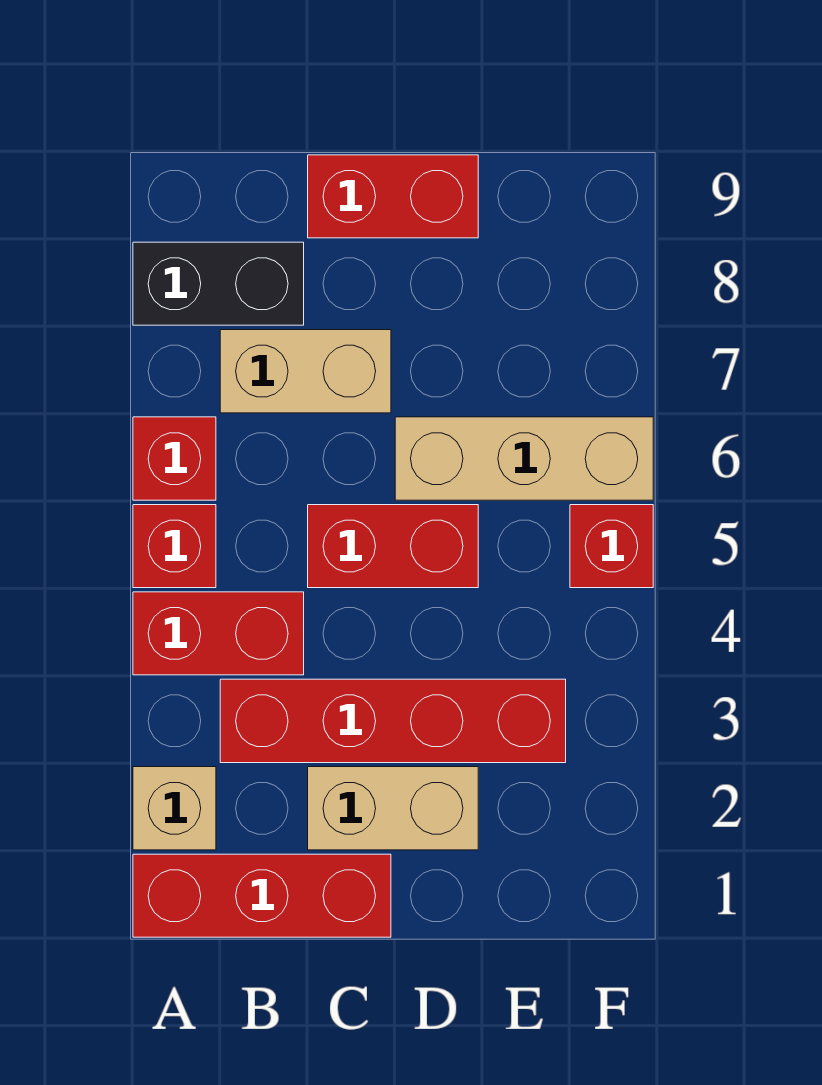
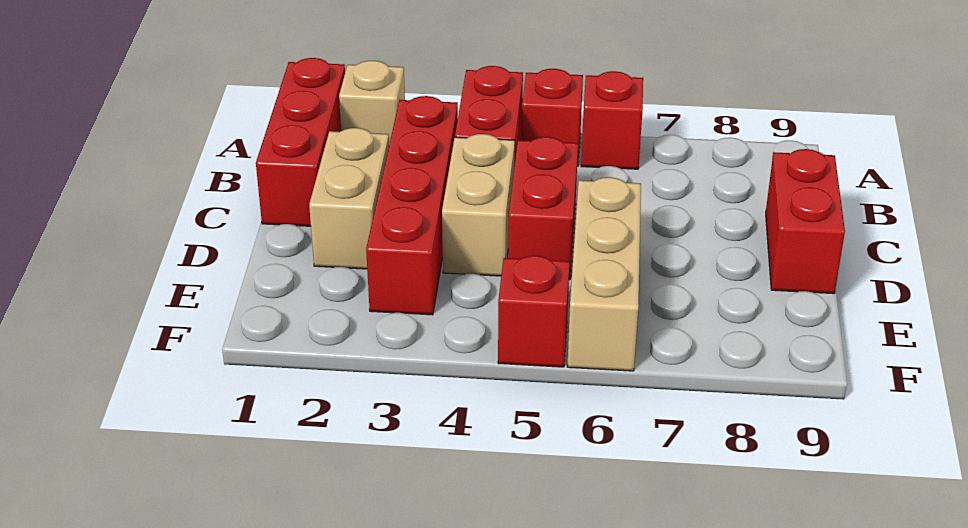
black brick A8:B8 level 1 -> none
tan brick B7:C7 level 1 -> tan brick C4:D4 level 1

